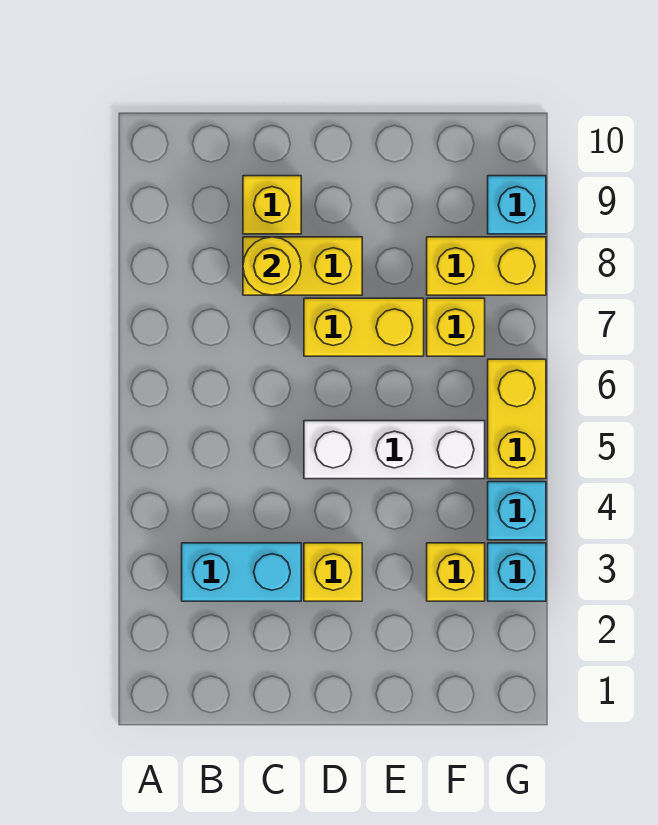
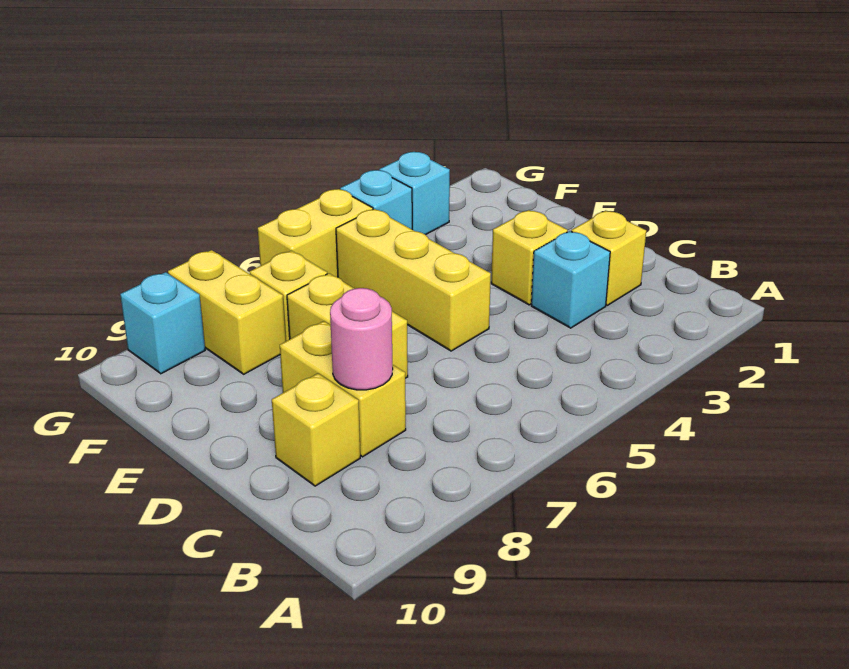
cyan brick B3:C3 level 1 -> cyan brick C3 level 1
yellow round brick C8 level 2 -> pink round brick C8 level 2
white brick D5:F5 level 1 -> yellow brick D5:F5 level 1
yellow brick F3 level 1 -> yellow brick C2 level 1

